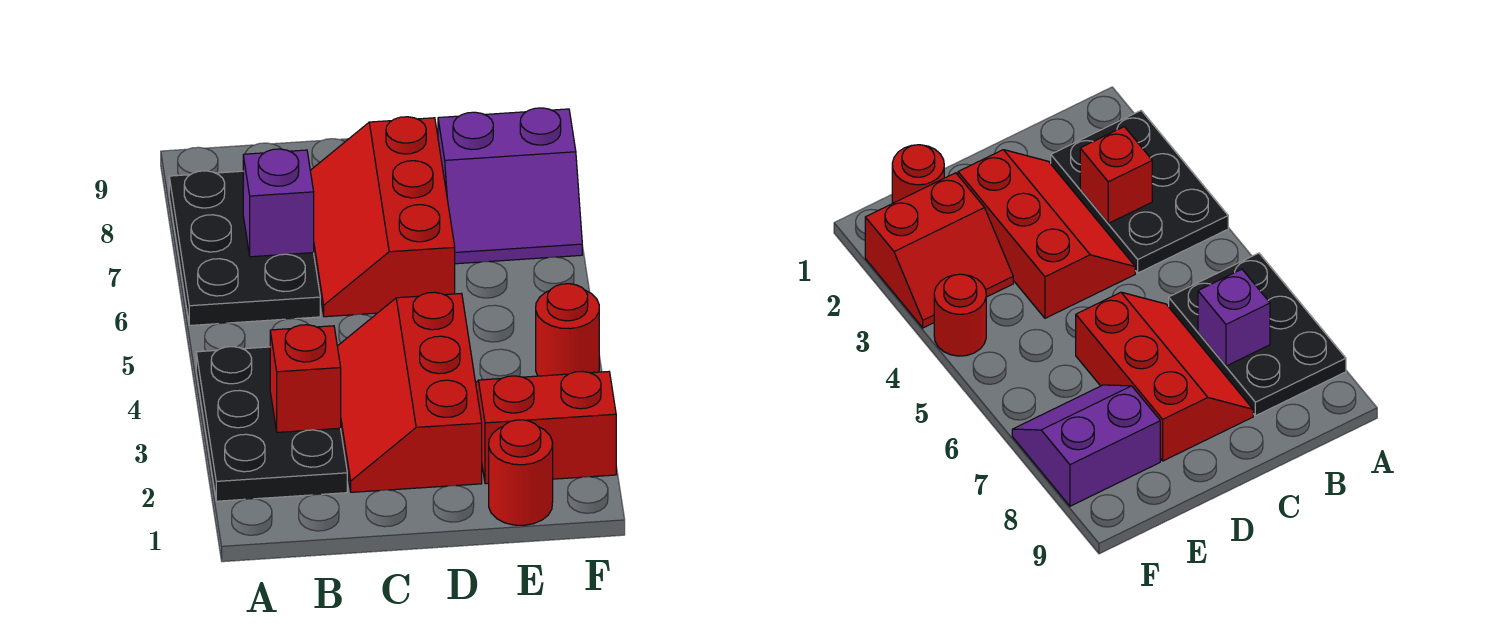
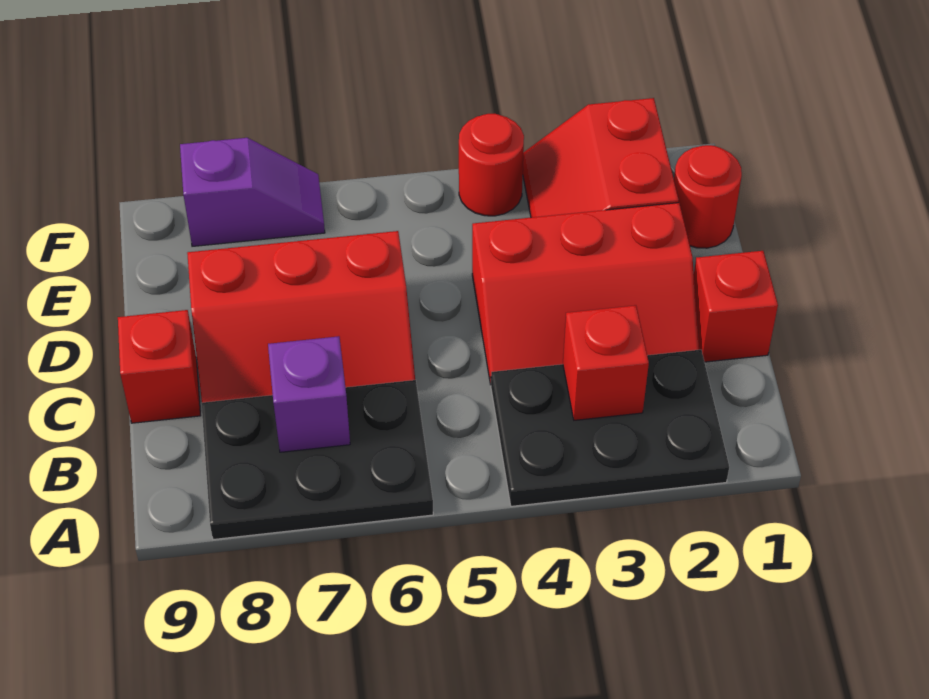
none -> red brick C1 level 1
none -> red brick C9 level 1
purple slope E7:F8 level 1 top 8 -> purple slope F7:F8 level 1 top 8

